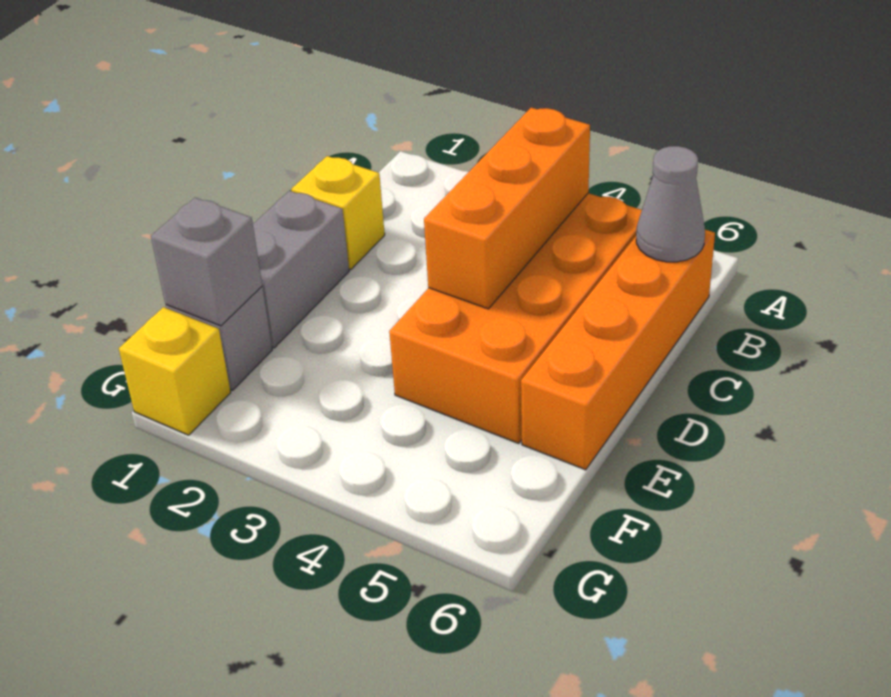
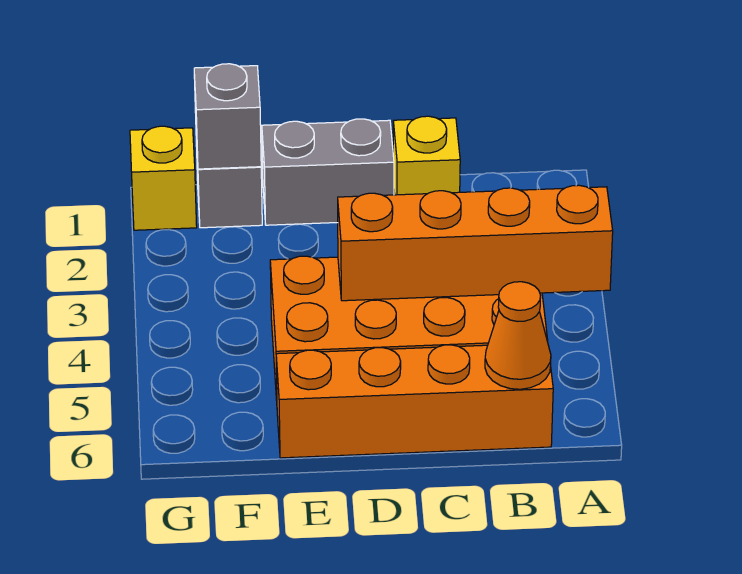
orange brick B4:D4 level 2 -> orange brick A4:D4 level 2
grey cone B6 level 2 -> orange cone B6 level 2

